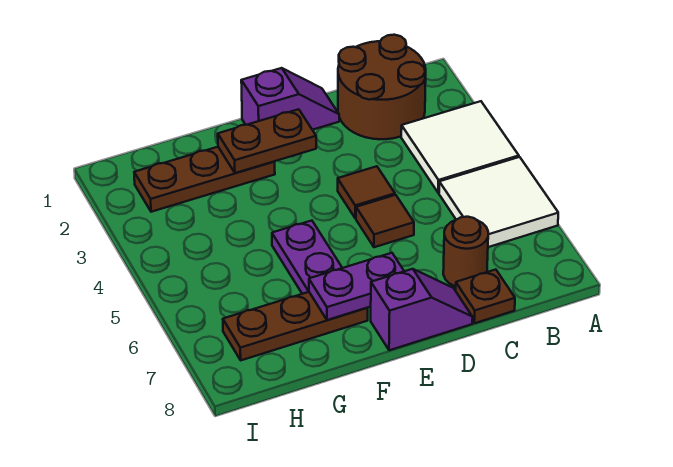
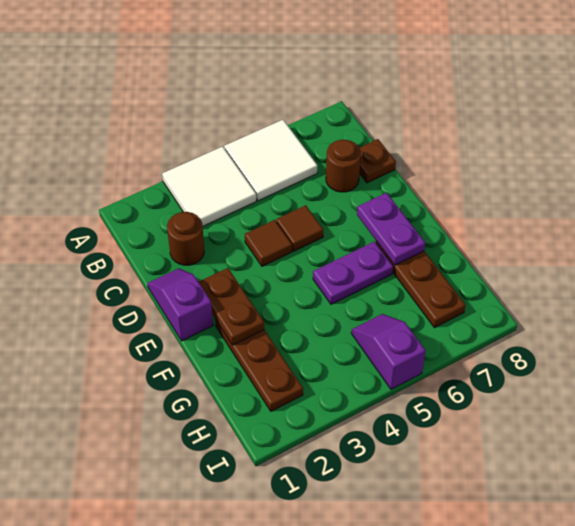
brown round brick B1:C2 level 1 -> brown round brick C2 level 1
purple slope D8:E8 level 1 top E -> purple slope H5:I5 level 1 top I

